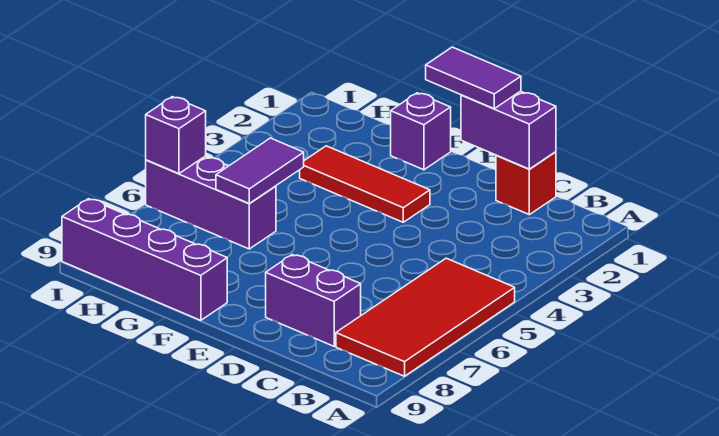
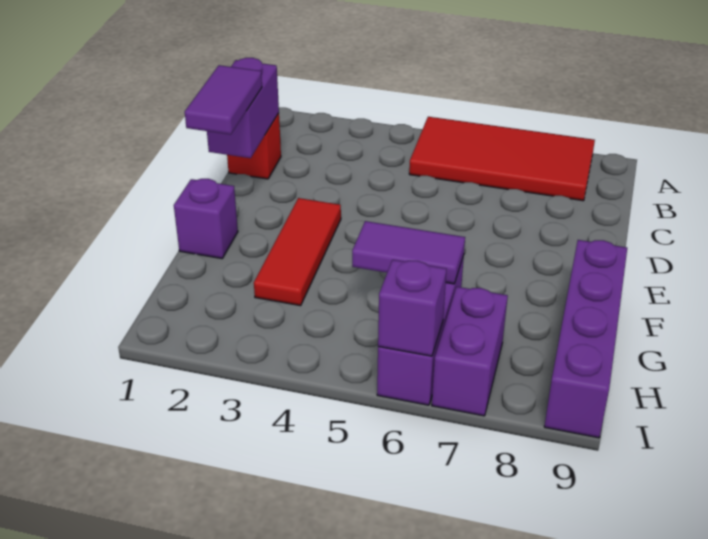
purple brick C8:D8 level 1 -> purple brick H7:I7 level 1

